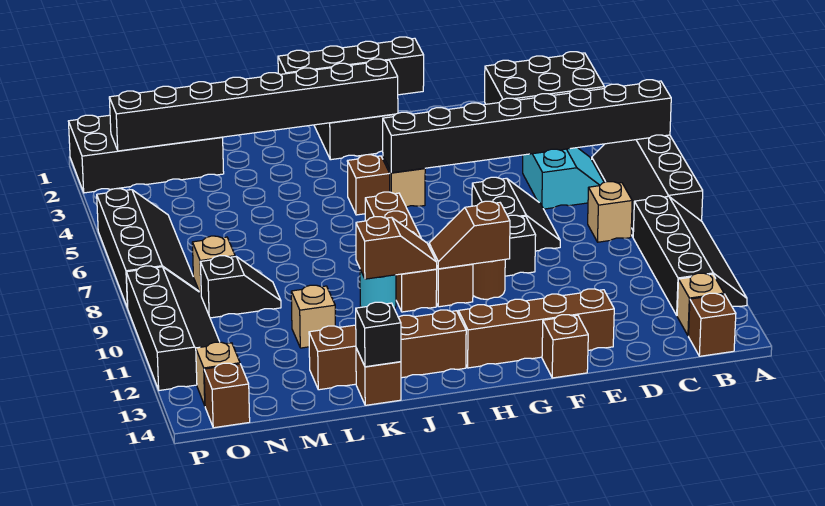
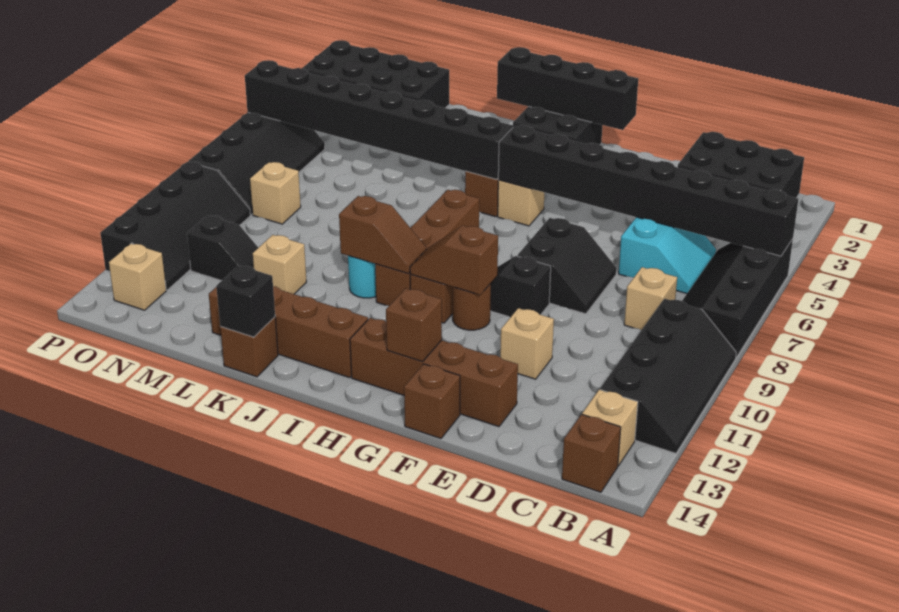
none -> tan brick E11 level 1
black brick H2:O2 level 2 -> black brick I5:P5 level 2
black slope M9:N9 level 1 top N -> black slope M11:N11 level 1 top N
brown brick O14 level 1 -> brown brick G13 level 2

